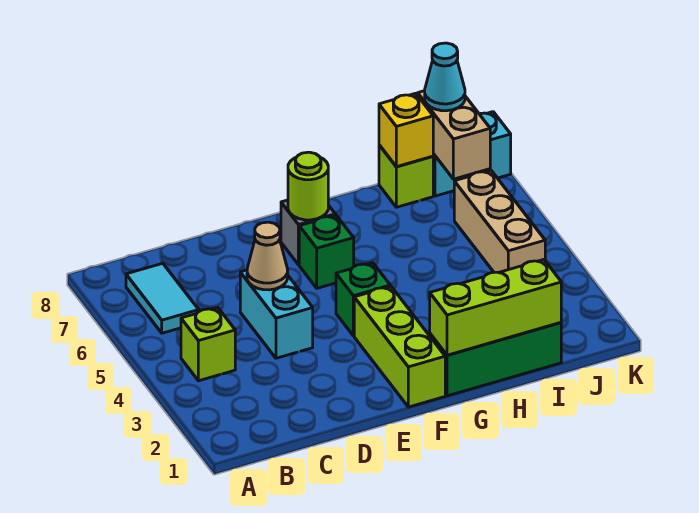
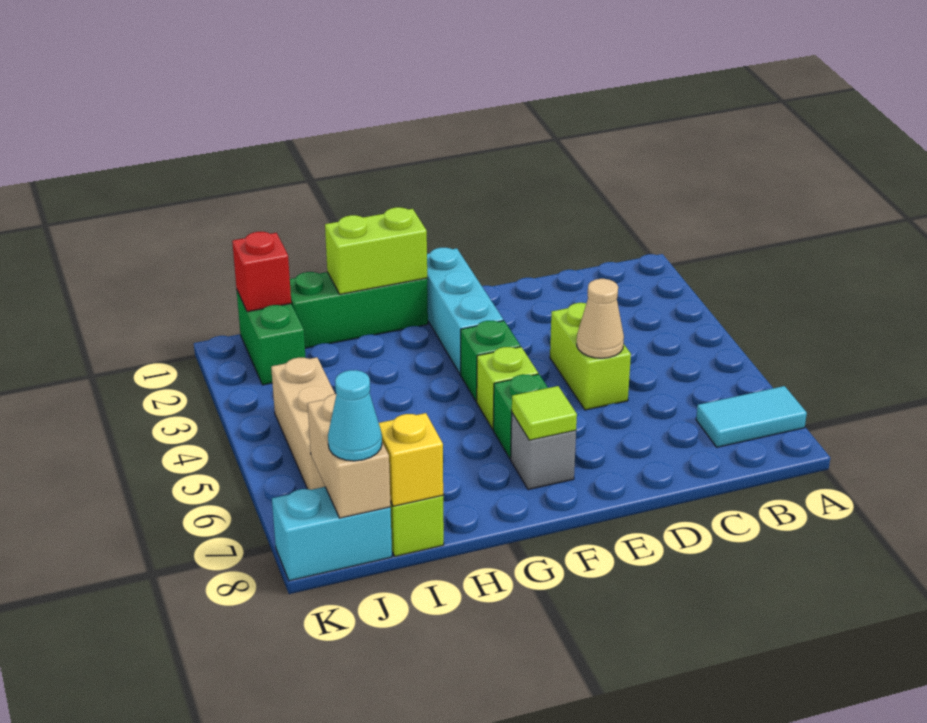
lime brick B4 level 1 -> lime brick F5 level 1
cyan tile B6:B7 level 1 -> cyan tile A7:B7 level 1
cyan brick D4:D5 level 1 -> lime brick D4:D5 level 1
lime brick F1:F3 level 1 -> cyan brick F1:F3 level 1
lime round brick F7 level 2 -> lime tile F7 level 2
lime brick G1:I1 level 2 -> lime brick G1:H1 level 2
none -> green brick J1:J2 level 1
none -> red brick J1 level 2

